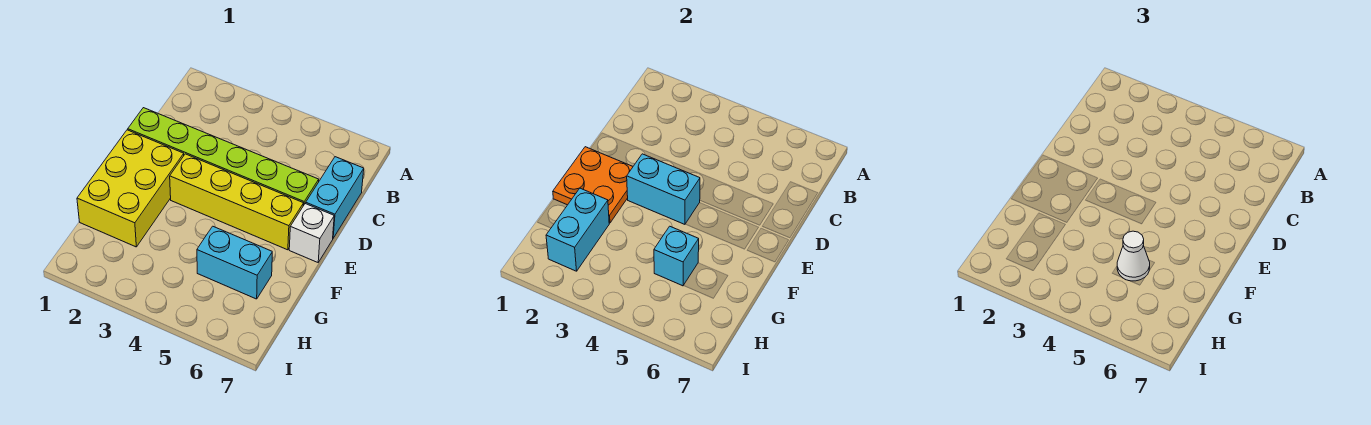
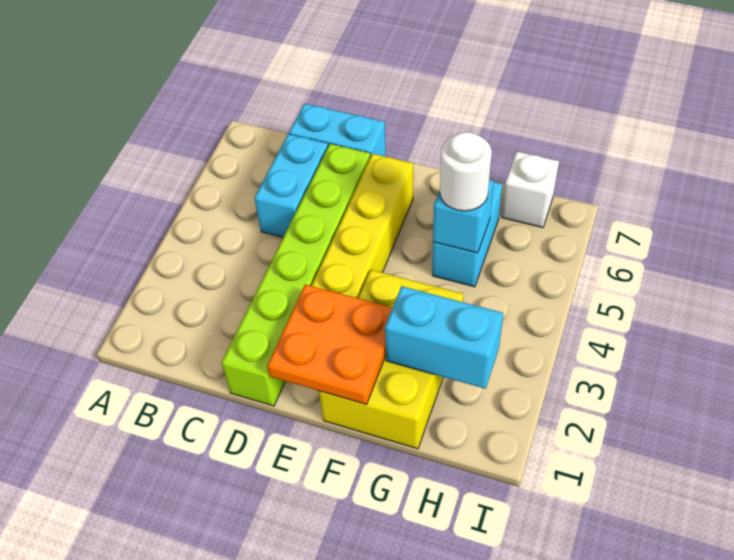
yellow brick E1:G2 level 1 -> yellow brick F1:G3 level 1
cyan brick E3:E4 level 2 -> cyan brick C5:C6 level 1
white brick E7 level 1 -> white brick H7 level 1
white cone G5 level 3 -> white round brick G5 level 3

